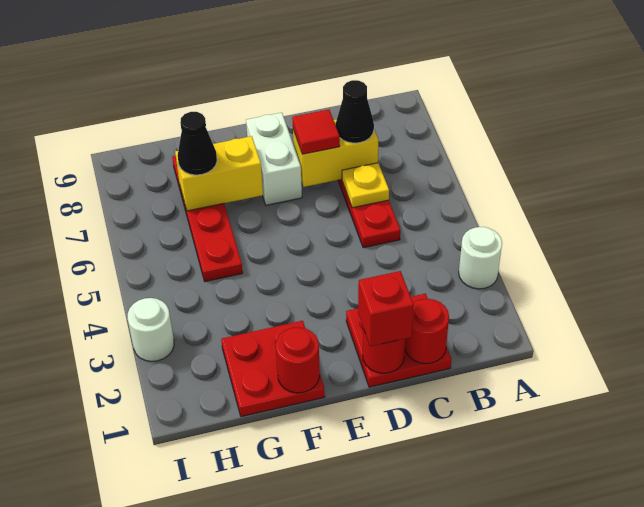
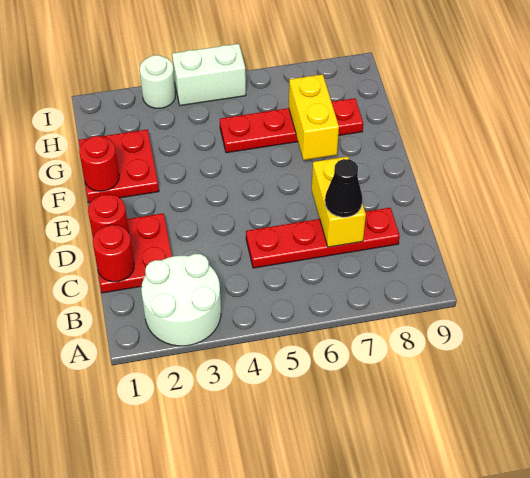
white round brick A3 level 1 -> white round brick A2:B3 level 1
yellow plate C6 level 2 -> none
red brick D1 level 3 -> none
red tile D7 level 3 -> none
white brick E7:E8 level 1 -> white brick I4:I5 level 1
black cone G7 level 3 -> none

